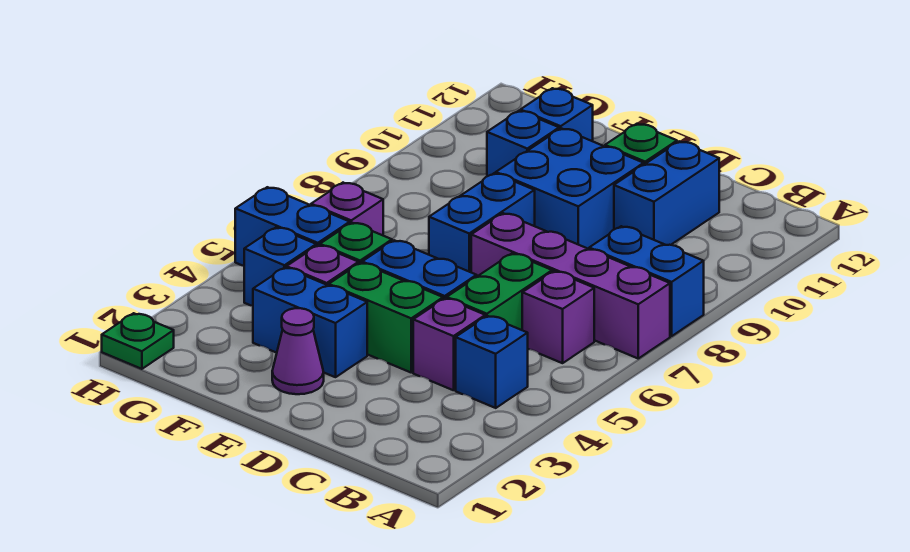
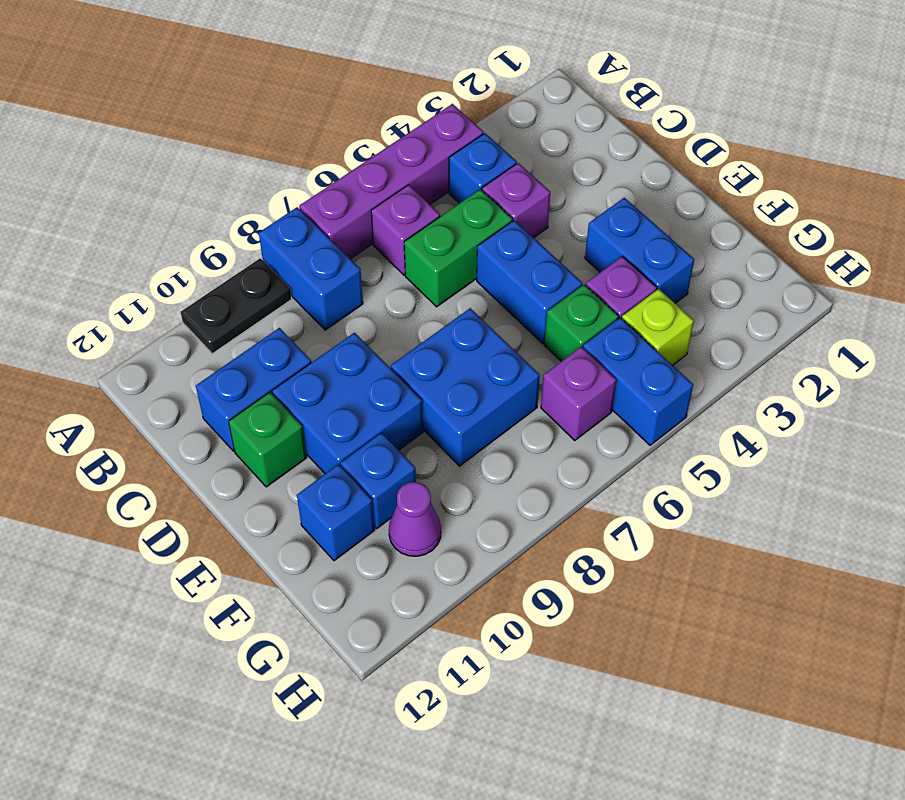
purple brick A7:D7 level 1 -> purple brick A4:A7 level 1
none -> black plate A9:A10 level 1
green brick D4:E4 level 1 -> none
purple cone E2 level 1 -> purple cone G10 level 1
blue brick E7:E8 level 1 -> blue brick E7:F8 level 1
blue brick G4 level 1 -> lime brick G4 level 1
green plate H1 level 1 -> none

